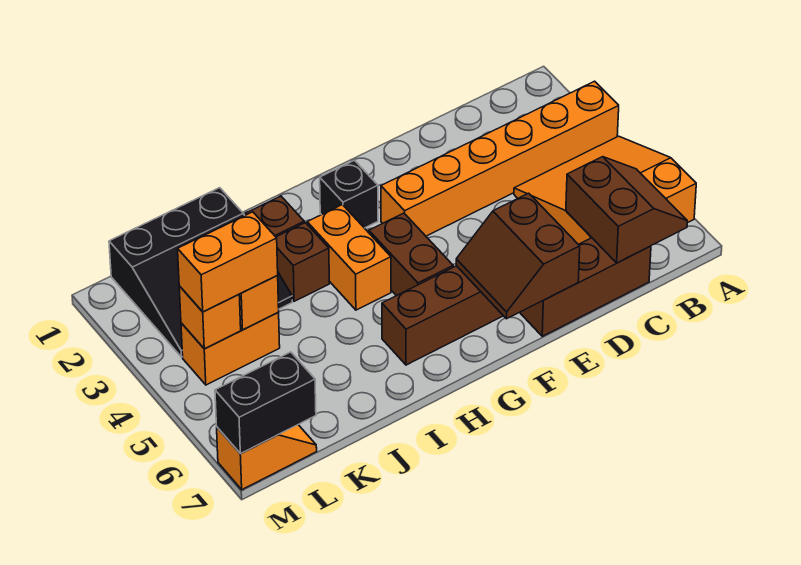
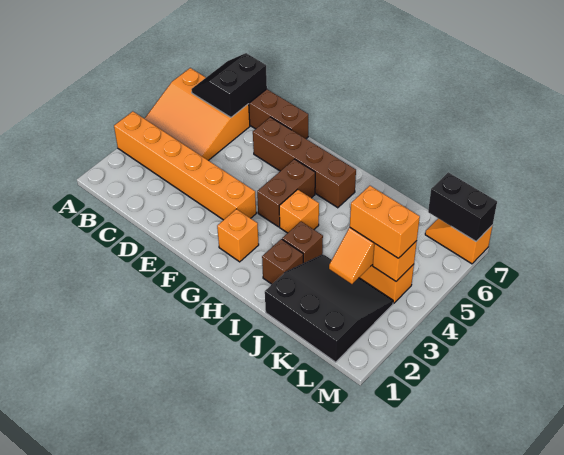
brown slope B6:C7 level 2 top C -> black slope B6:C7 level 2 top C
brown slope E6:F7 level 2 top E -> none
black brick G2 level 1 -> orange brick G2 level 1
orange brick H3:H4 level 1 -> orange brick H4 level 1

